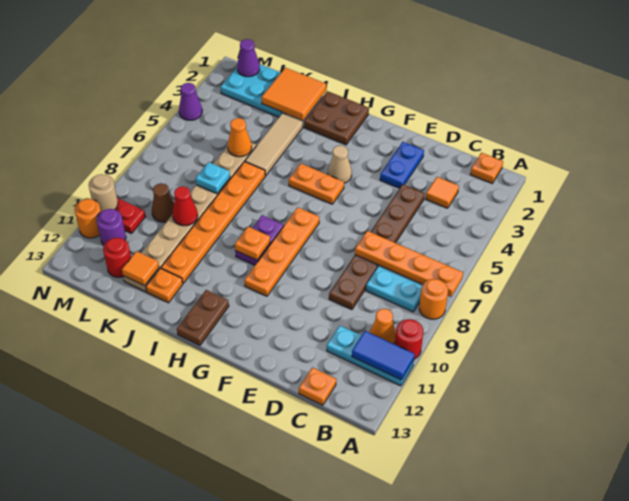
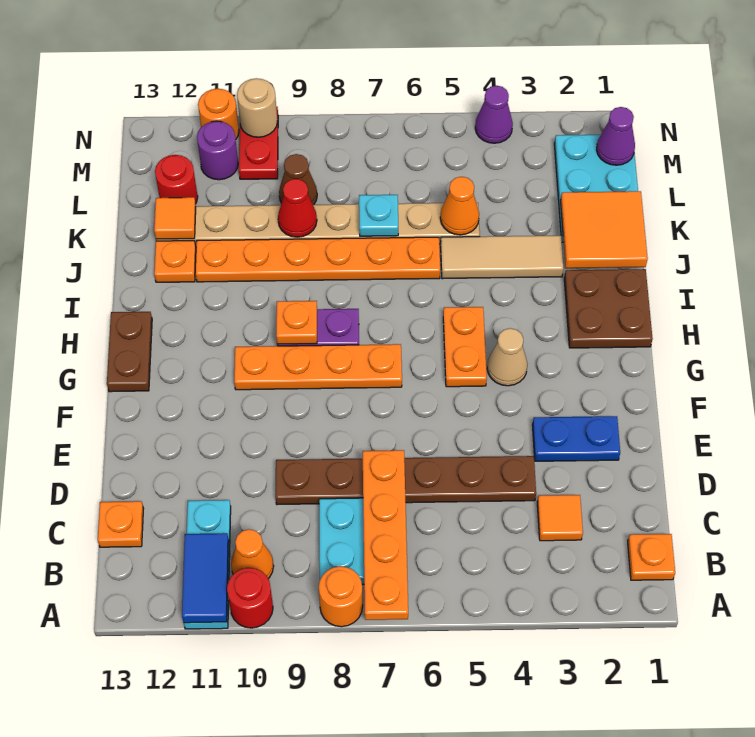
brown plate H12:H13 level 1 -> brown plate G13:H13 level 1

